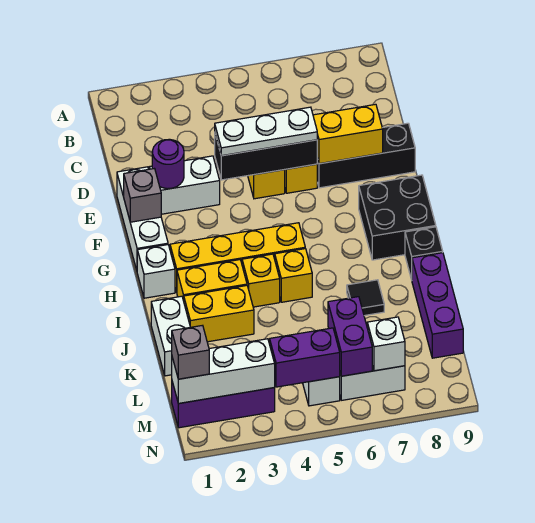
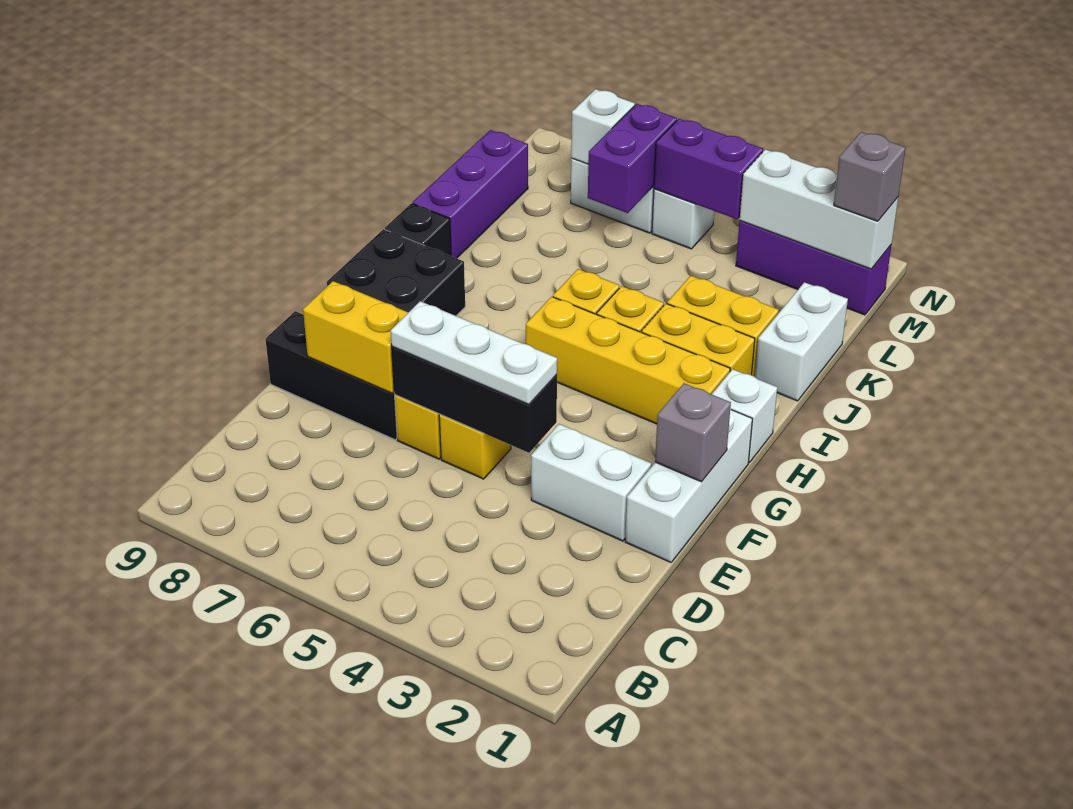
purple round brick E2 level 2 -> none
black tile J7 level 1 -> none

